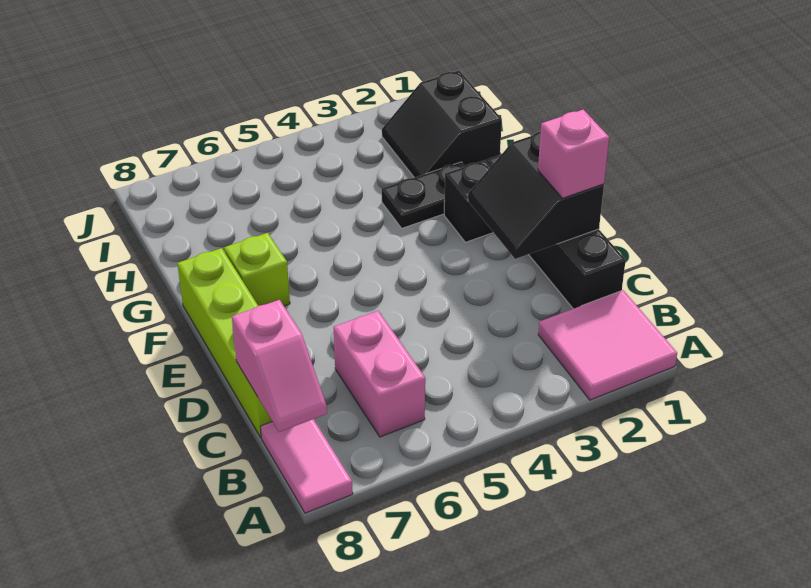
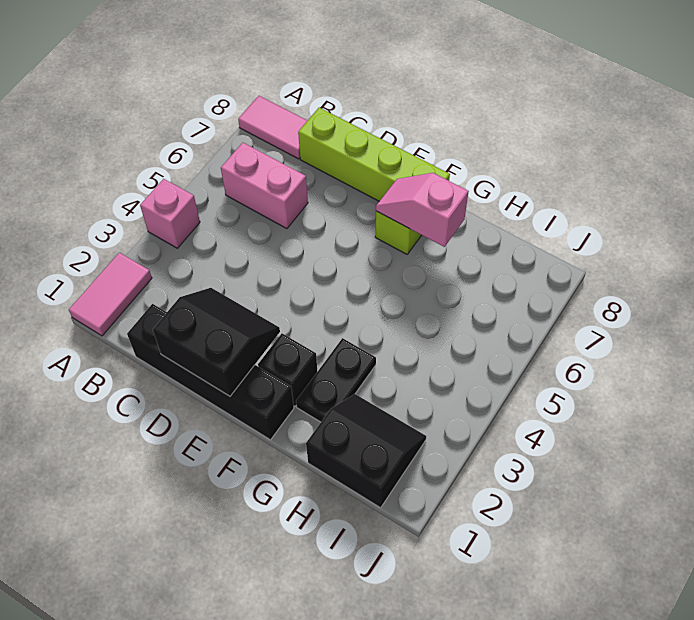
pink tile A1:B2 level 1 -> pink tile A1:A2 level 1
pink slope B8:C8 level 2 top C -> pink slope F7:G7 level 2 top G
pink brick D1 level 3 -> pink brick A4 level 1

